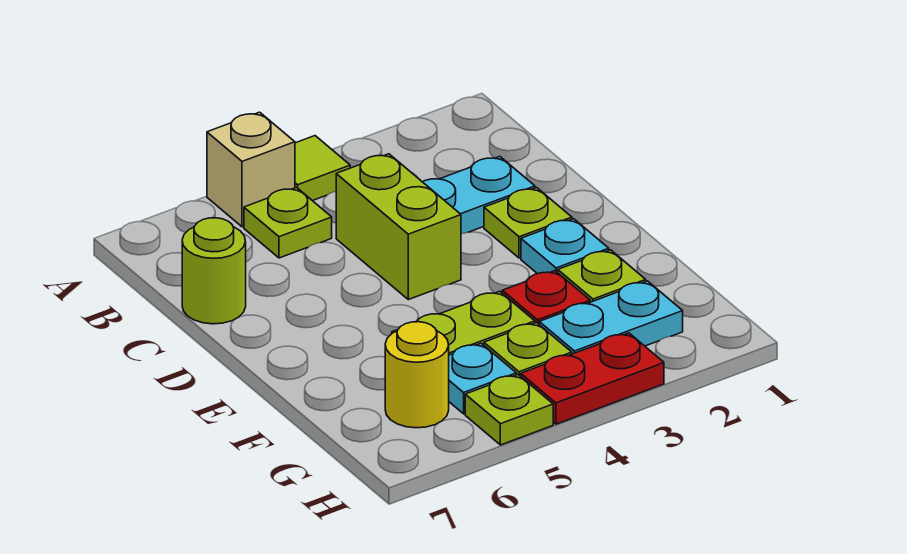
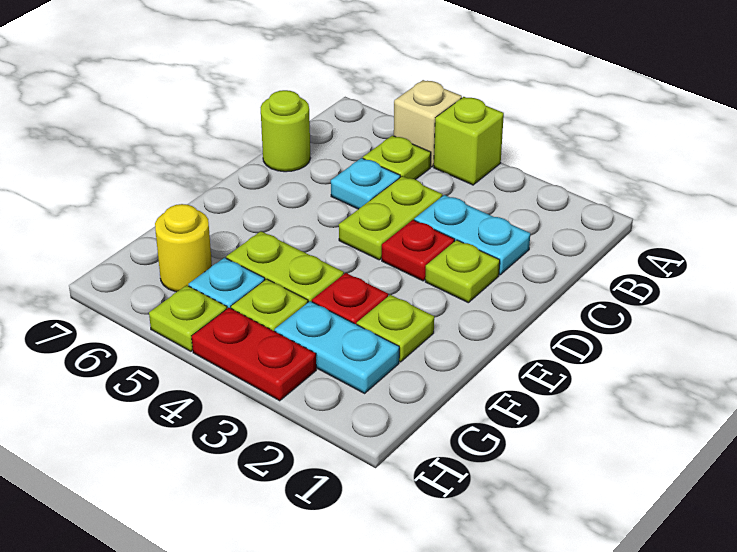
lime tile A4 level 1 -> lime brick A4 level 1
lime brick C4:D4 level 1 -> lime plate C4:D4 level 1
none -> red plate D3 level 1
cyan plate E2 level 1 -> cyan plate C5 level 1

